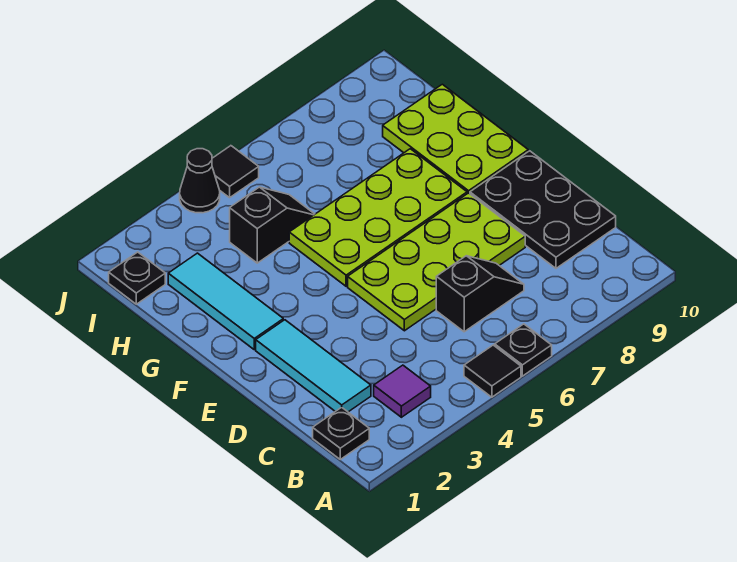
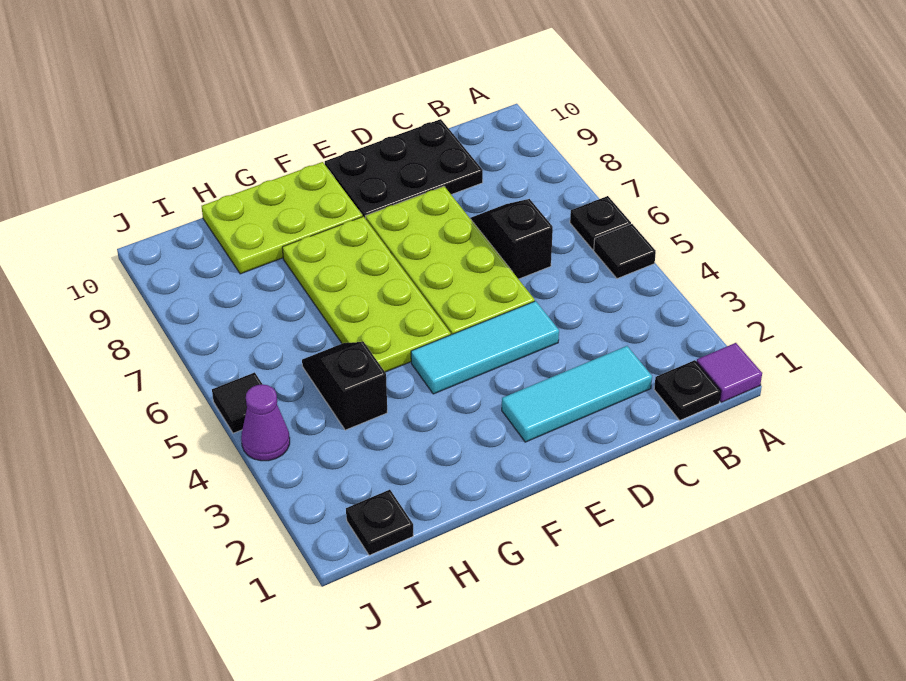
purple tile B3 level 1 -> purple tile A1 level 1
cyan tile F2:H2 level 1 -> cyan tile D4:F4 level 1
black cone J4 level 1 -> purple cone J4 level 1

